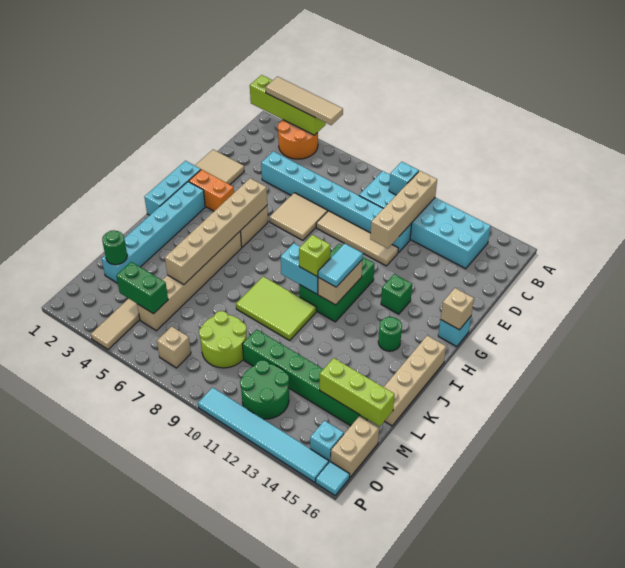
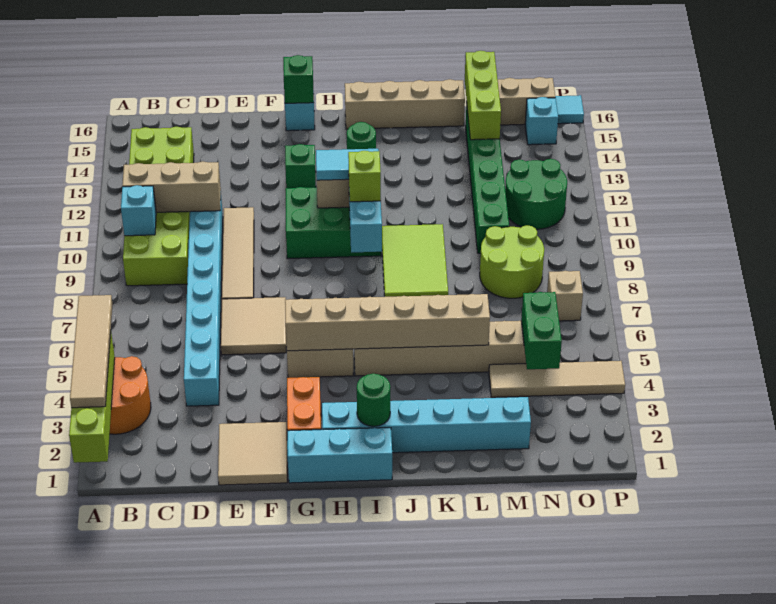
cyan brick B9:C14 level 1 -> lime brick B9:C14 level 1
tan brick B11:E11 level 2 -> tan brick B11:D11 level 2
tan brick G16 level 2 -> green brick G16 level 2
green round brick M2 level 2 -> green round brick I2 level 2
cyan tile P10:P15 level 1 -> none

